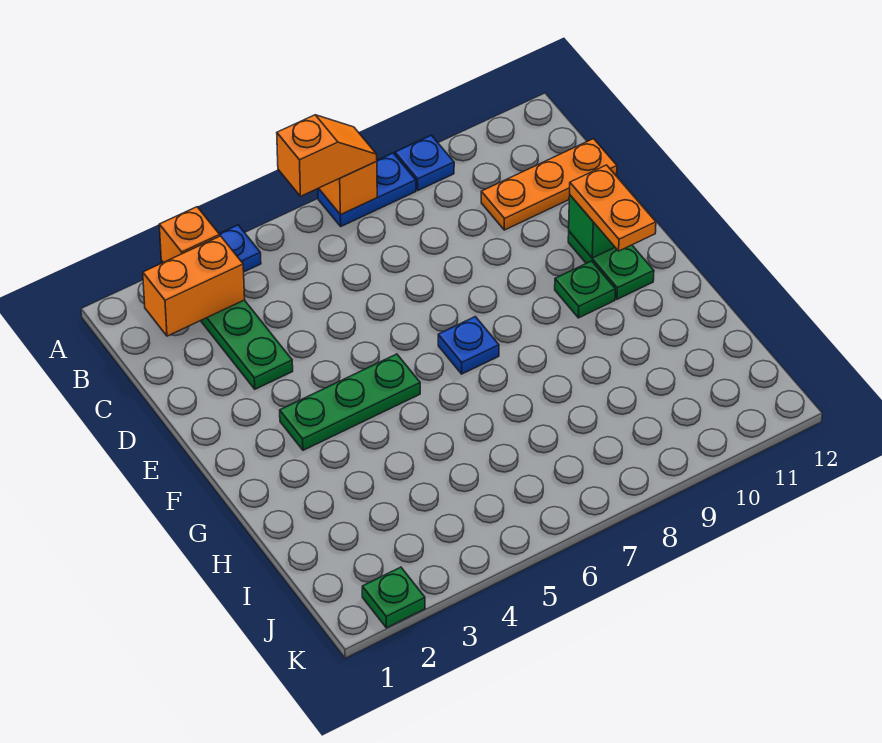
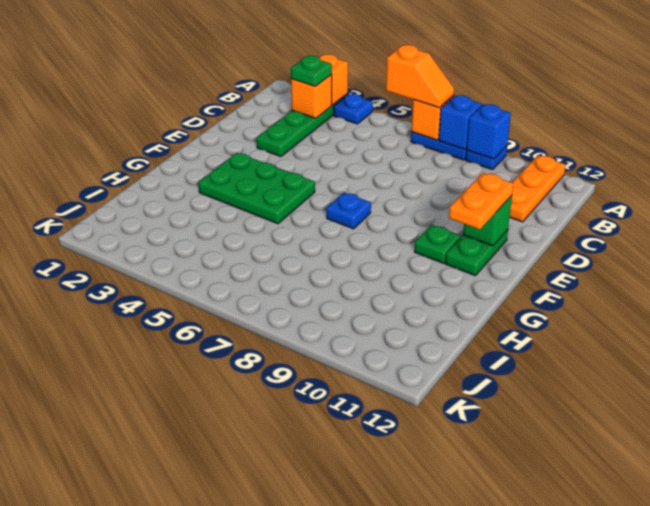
none -> blue brick A8 level 2
none -> blue brick A9 level 2
orange brick B2:B3 level 2 -> orange brick B3 level 2
orange plate C10:C12 level 1 -> orange plate A11:C11 level 1
green plate F3:F5 level 1 -> green plate F3:G5 level 1
green plate K2 level 1 -> green plate B3 level 3

